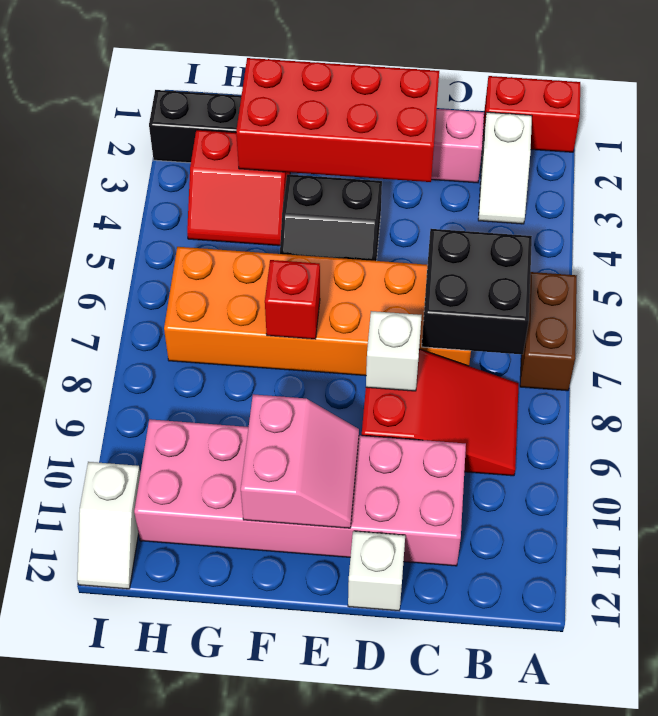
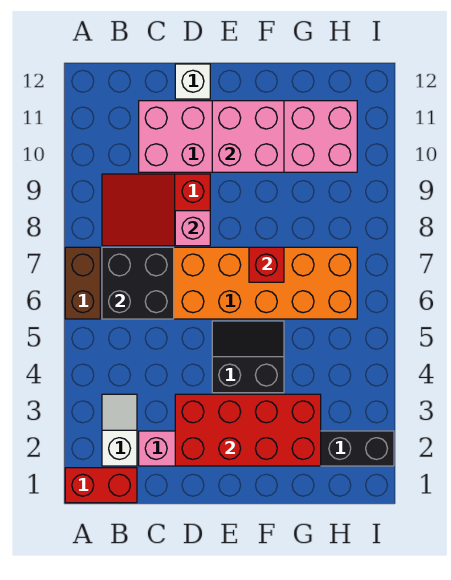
white brick D8 level 2 -> pink brick D8 level 2
pink slope E10:F11 level 2 top F -> pink brick E10:F11 level 2
red slope G3:H4 level 1 top 3 -> none
white slope I11:I12 level 1 top 11 -> none

